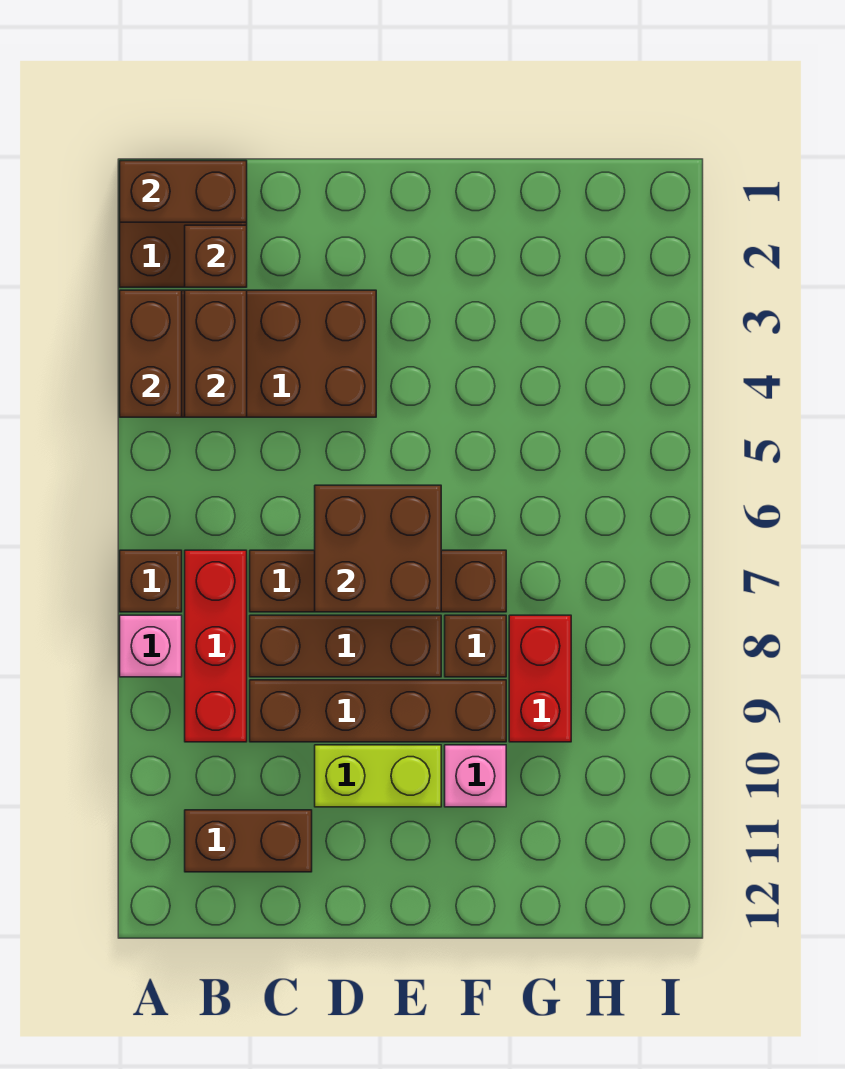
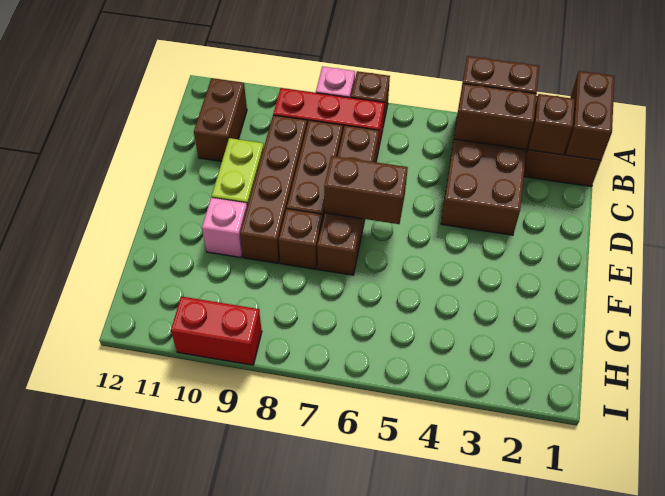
brown brick D6:E7 level 2 -> brown brick E6:E7 level 2
red brick G8:G9 level 1 -> red brick I9:I10 level 1

